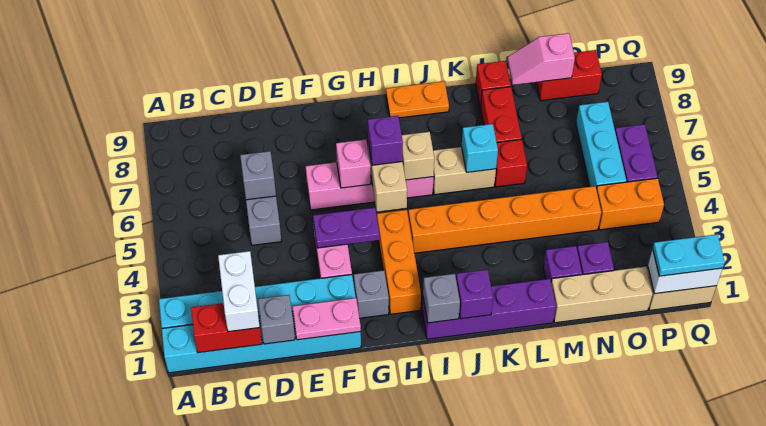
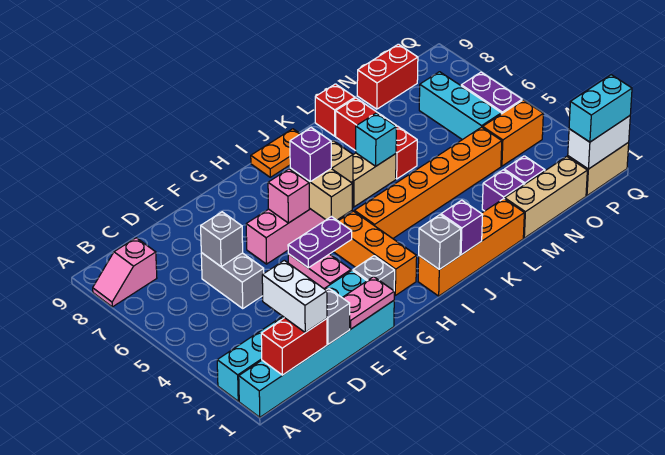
purple brick I1:L1 level 1 -> orange brick I1:L1 level 1
pink slope M9:N9 level 2 top N -> pink slope A8:B8 level 1 top B
cyan plate P1:Q1 level 3 -> cyan brick P1:Q1 level 3

